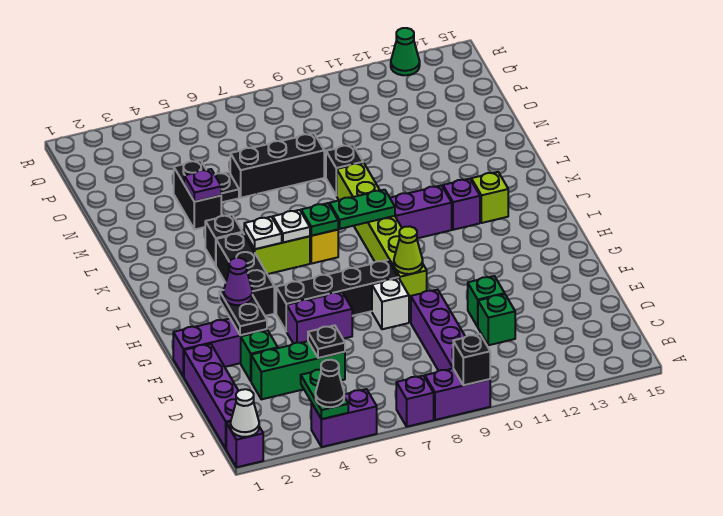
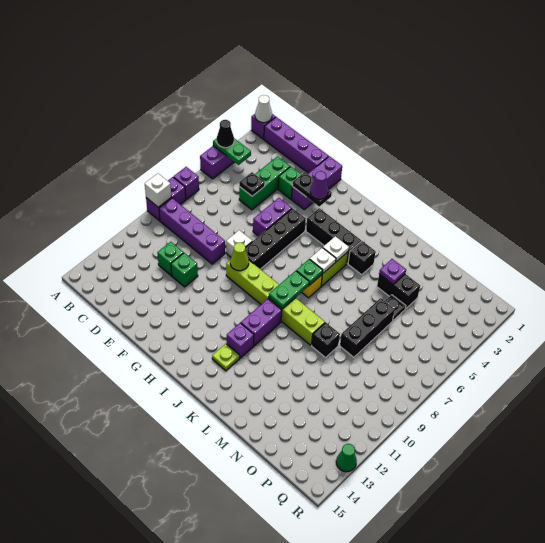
black brick A9 level 2 -> white brick A9 level 2
lime brick J13 level 1 -> lime plate J13 level 1

